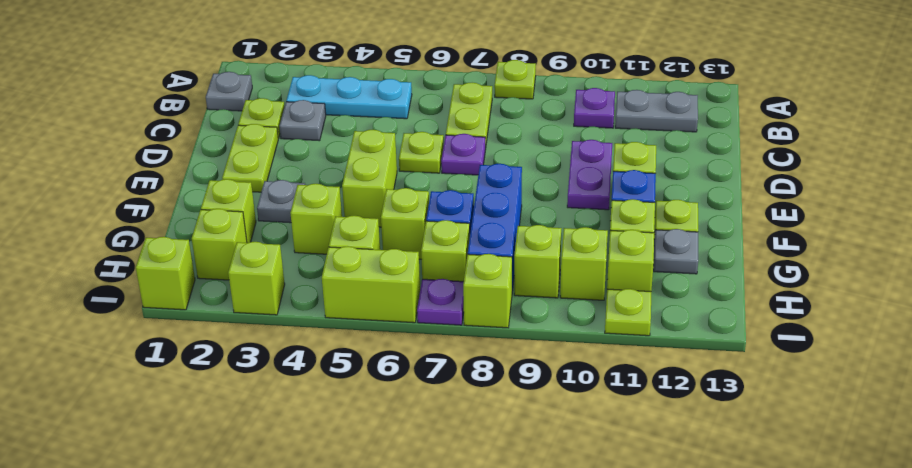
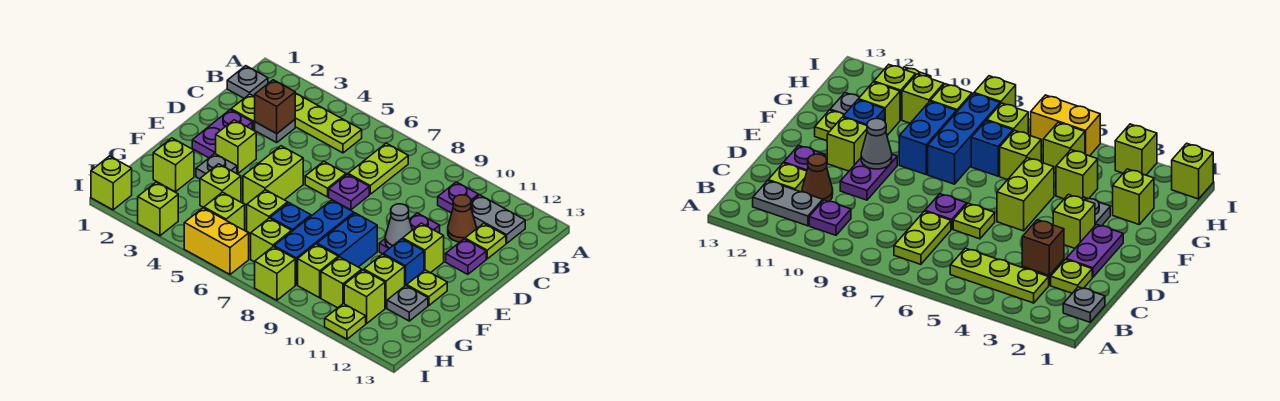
lime plate A8 level 1 -> lime plate C12 level 1
cyan plate B3:B5 level 1 -> lime plate B3:B5 level 1
none -> brown brick C3 level 2
none -> brown cone C11 level 1
lime plate D2:E2 level 1 -> purple plate D2:E2 level 1
none -> grey cone E10 level 2
none -> blue brick F9:G9 level 1
lime brick H2 level 1 -> lime brick E3 level 1
lime brick I5:I6 level 1 -> yellow brick I5:I6 level 1
purple plate I7 level 1 -> purple plate D12 level 1

